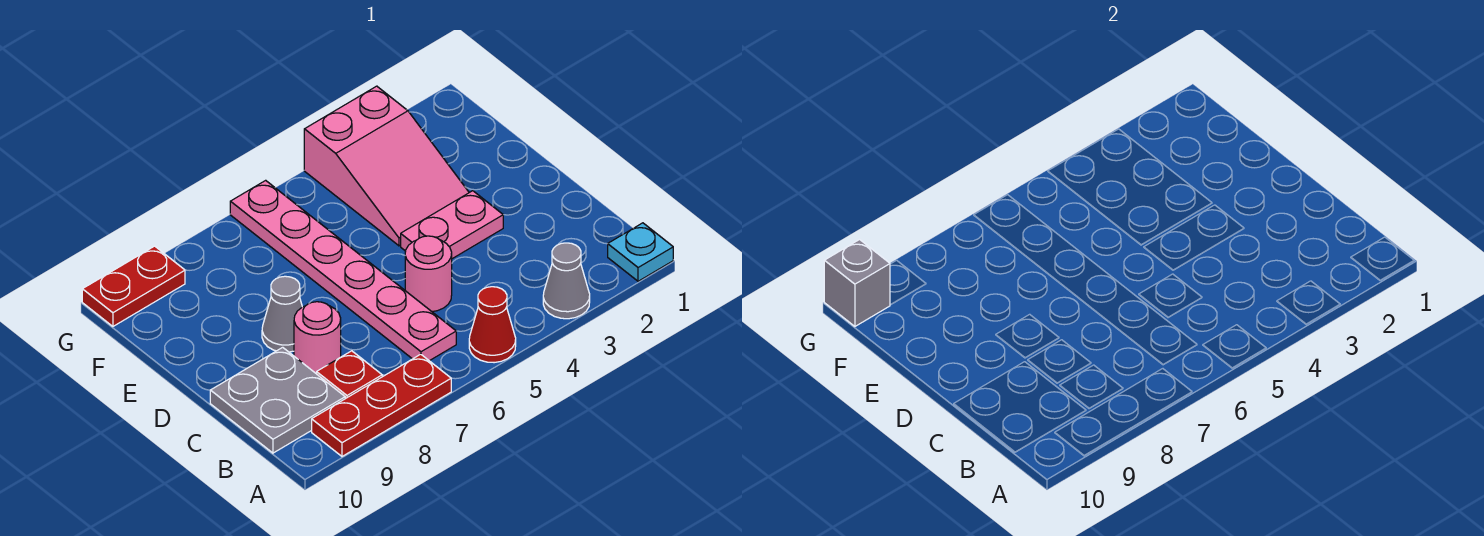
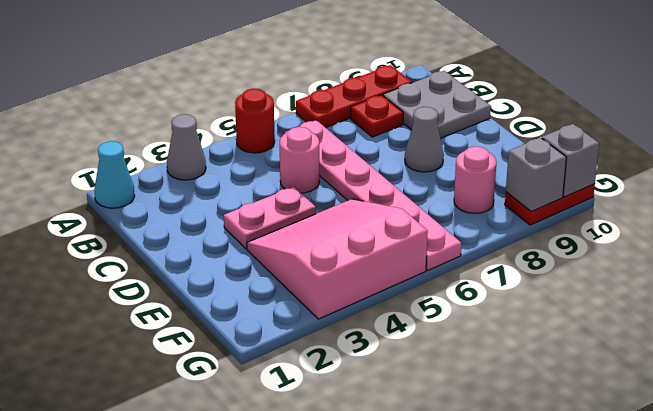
cyan plate A1 level 1 -> cyan cone A1 level 1
red cone A5 level 1 -> red round brick A5 level 1
pink round brick C8 level 1 -> pink round brick F8 level 1
pink slope E3:G4 level 1 top G -> pink slope E3:G5 level 1 top G
none -> grey brick G9 level 2

